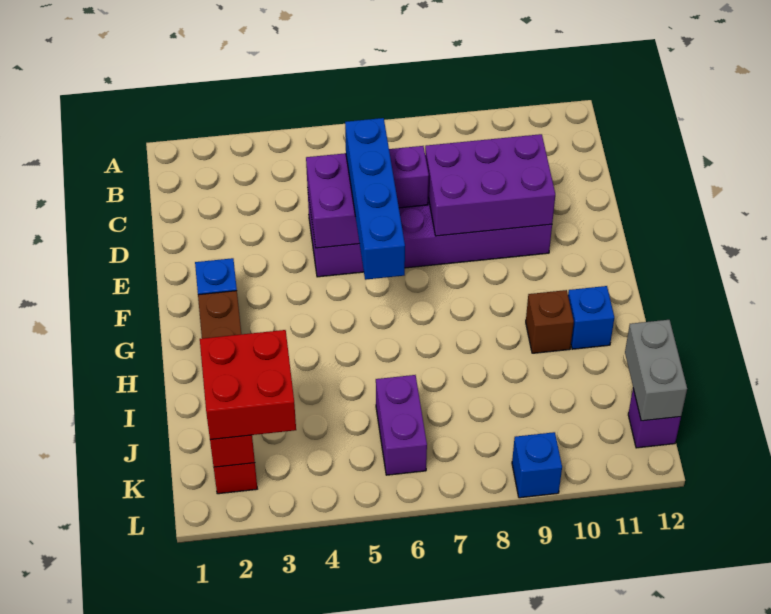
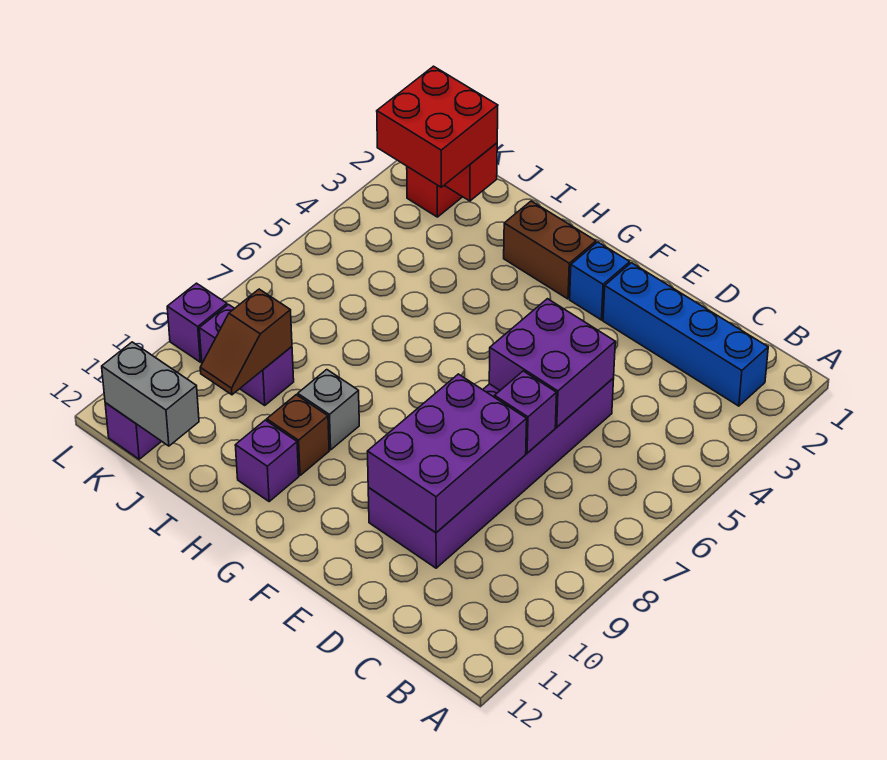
blue brick D6:G6 level 3 -> blue brick B2:E2 level 1
none -> grey brick H9 level 1
blue brick H11 level 1 -> purple brick H11 level 1
purple brick J6:K6 level 1 -> purple brick J9:K9 level 1
none -> brown slope J9:J10 level 2 top 9
blue brick L9 level 1 -> purple brick L9 level 1

